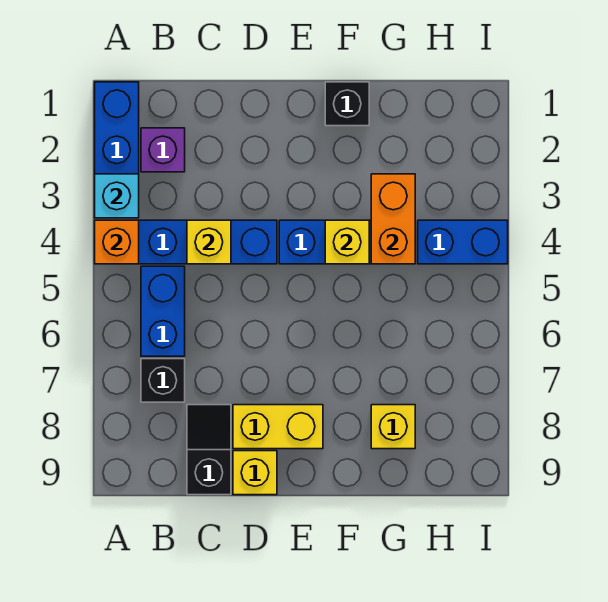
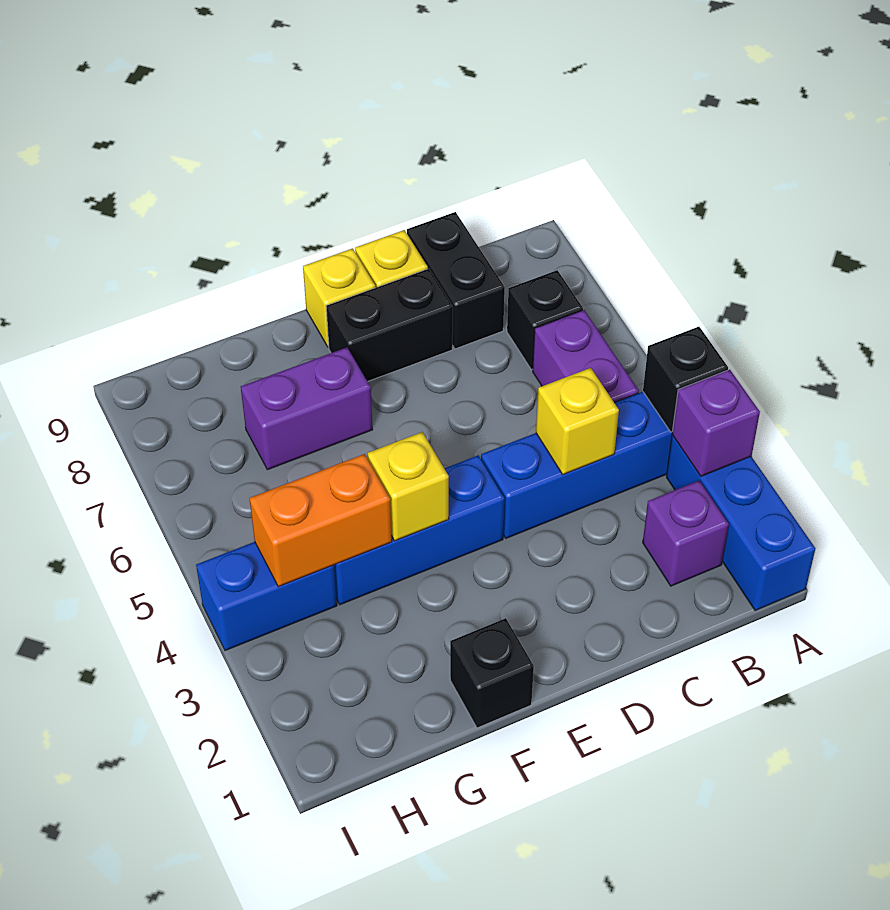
cyan brick A3 level 2 -> purple brick A3 level 2
orange brick A4 level 2 -> black brick A4 level 2
blue brick B5:B6 level 1 -> purple brick B5:B6 level 1
black slope C8:C9 level 1 top 9 -> black brick C8:C9 level 1
yellow brick D8:E8 level 1 -> black brick D8:E8 level 1
none -> purple brick F7:G7 level 1
orange brick G3:G4 level 2 -> orange brick G4:H4 level 2
yellow brick G8 level 1 -> yellow brick E9 level 1

